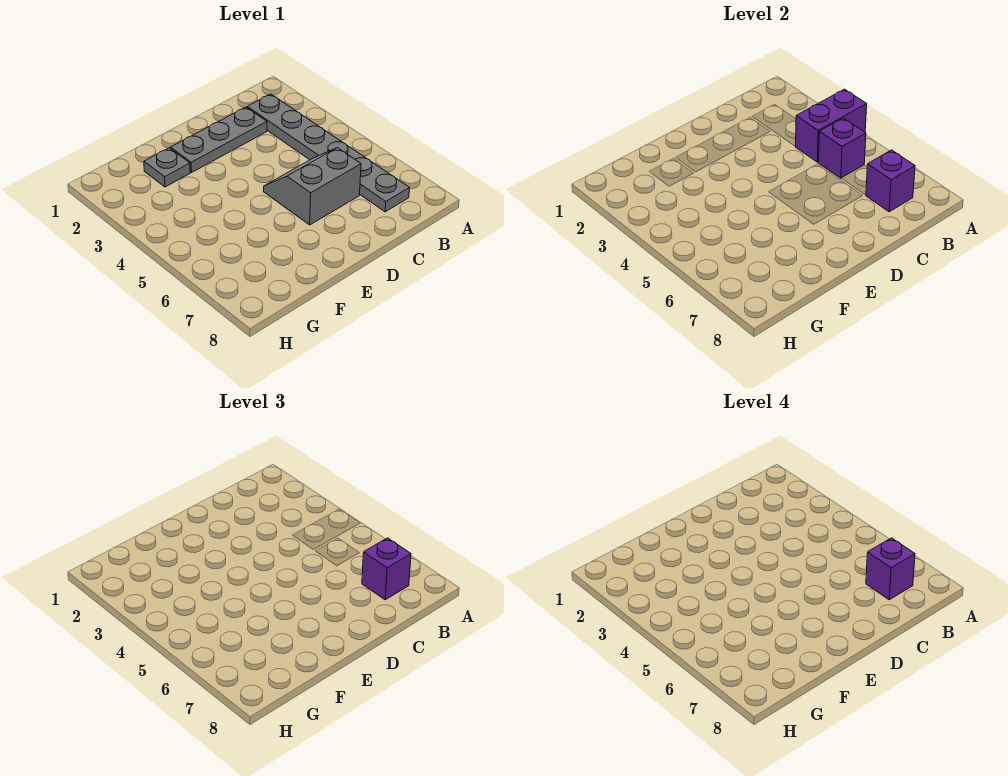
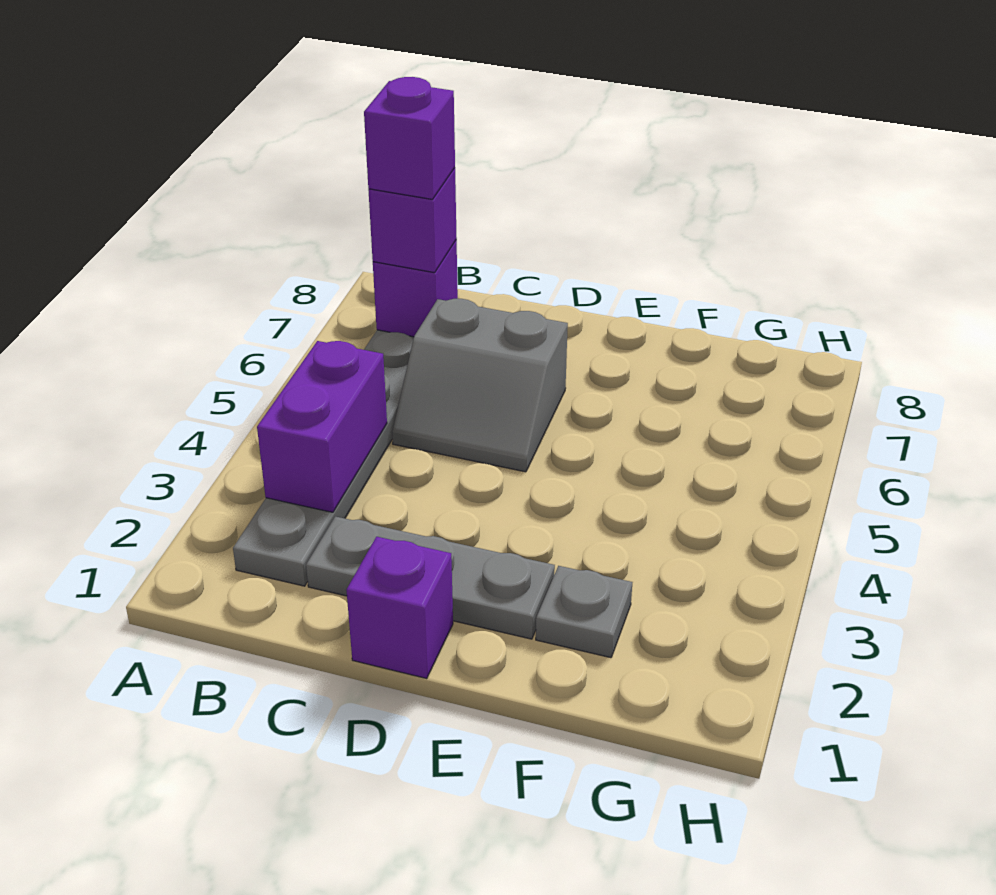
purple brick A4:B4 level 2 -> purple brick B3:B4 level 2
purple brick B5 level 2 -> purple brick D1 level 1

